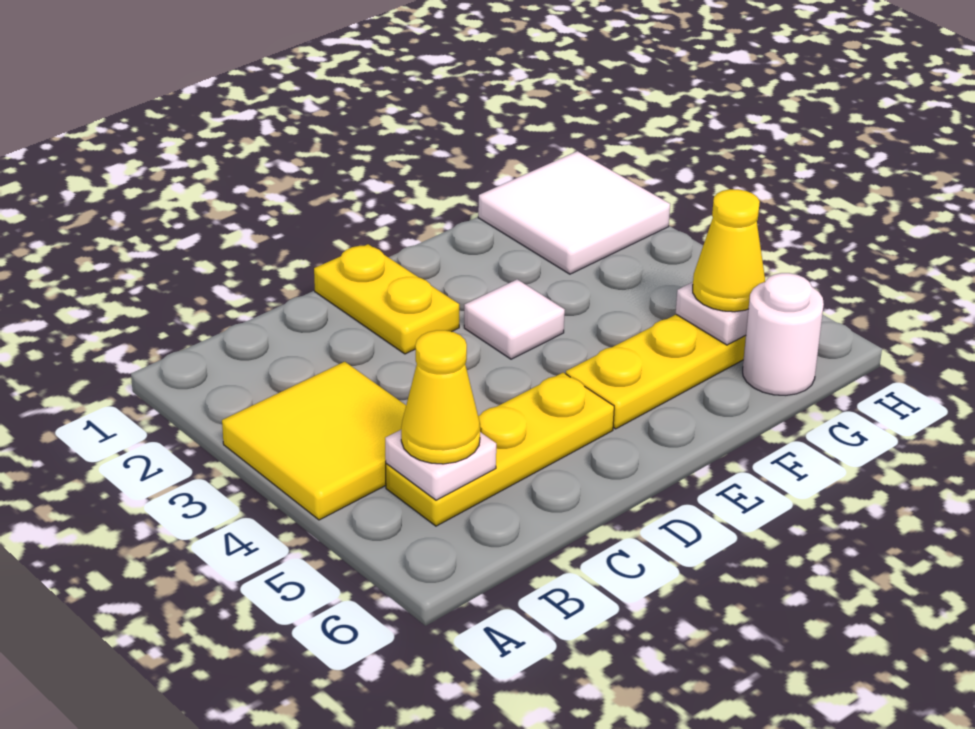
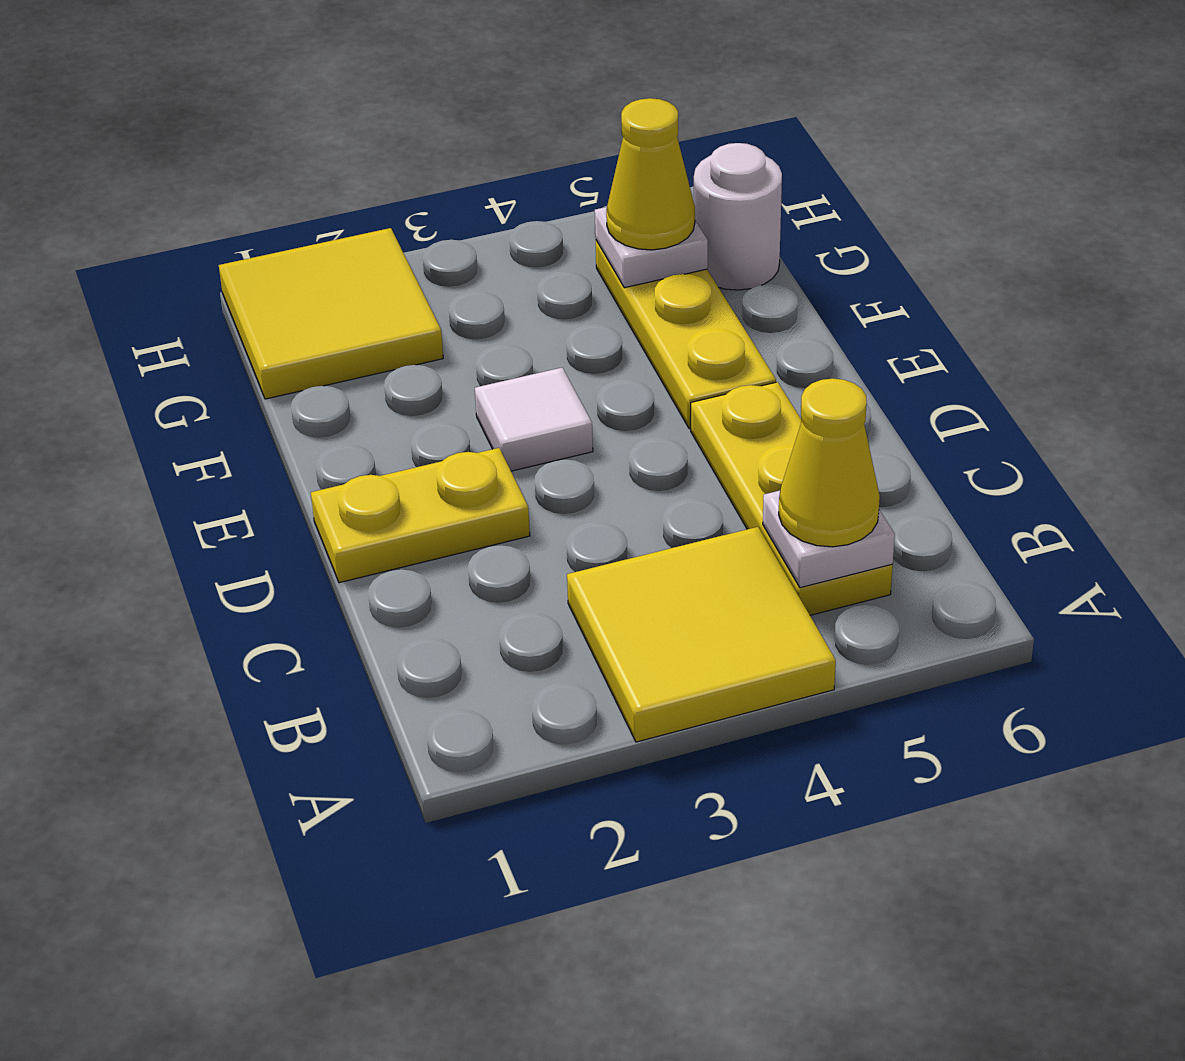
white tile G1:H2 level 1 -> yellow tile G1:H2 level 1

